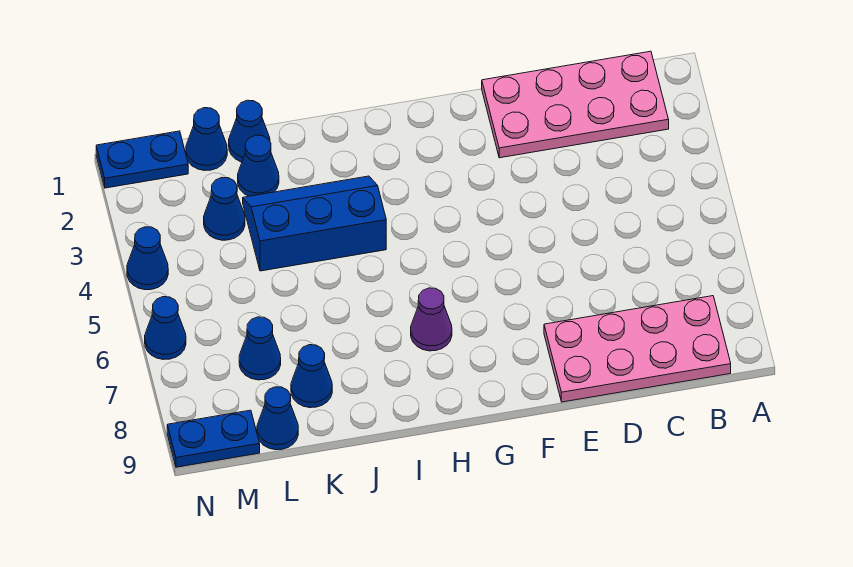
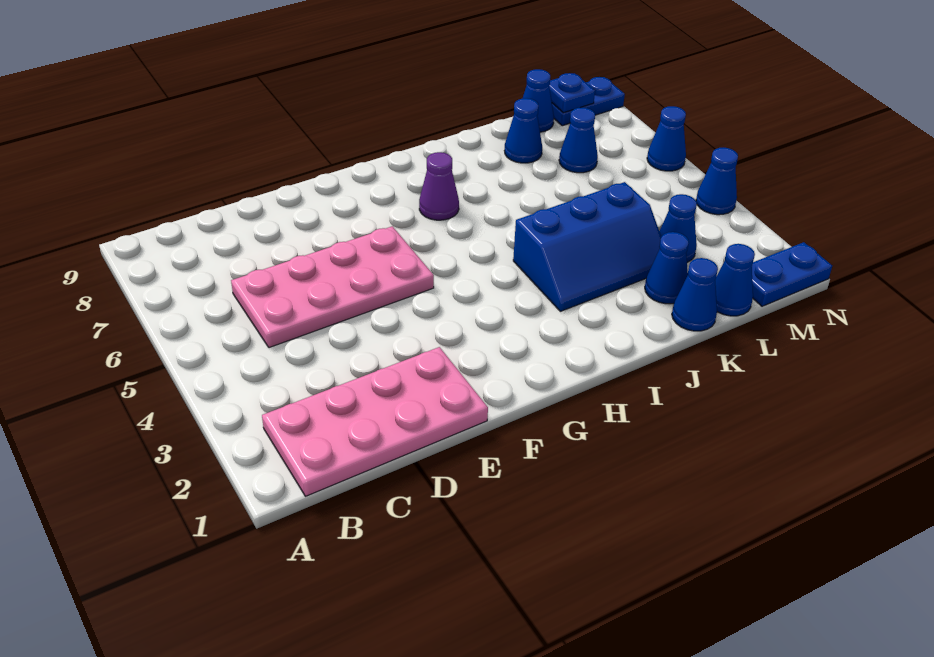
pink plate B8:E9 level 1 -> pink plate C5:F6 level 1
none -> blue plate M9 level 2

